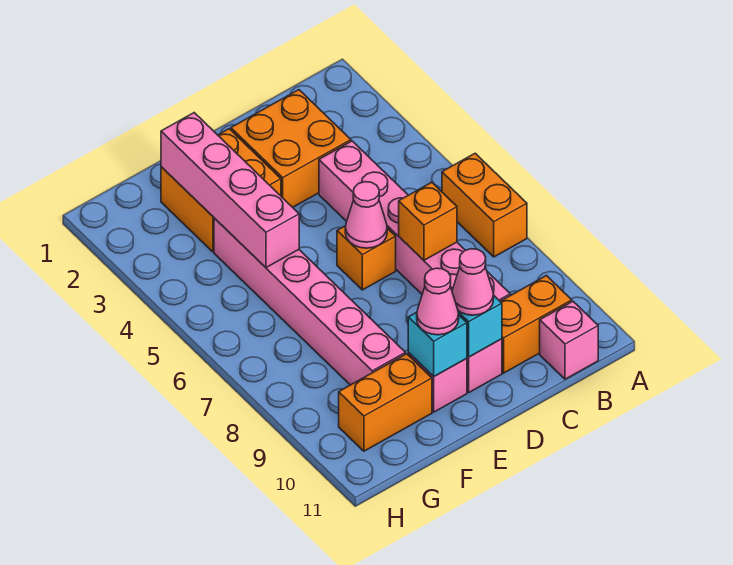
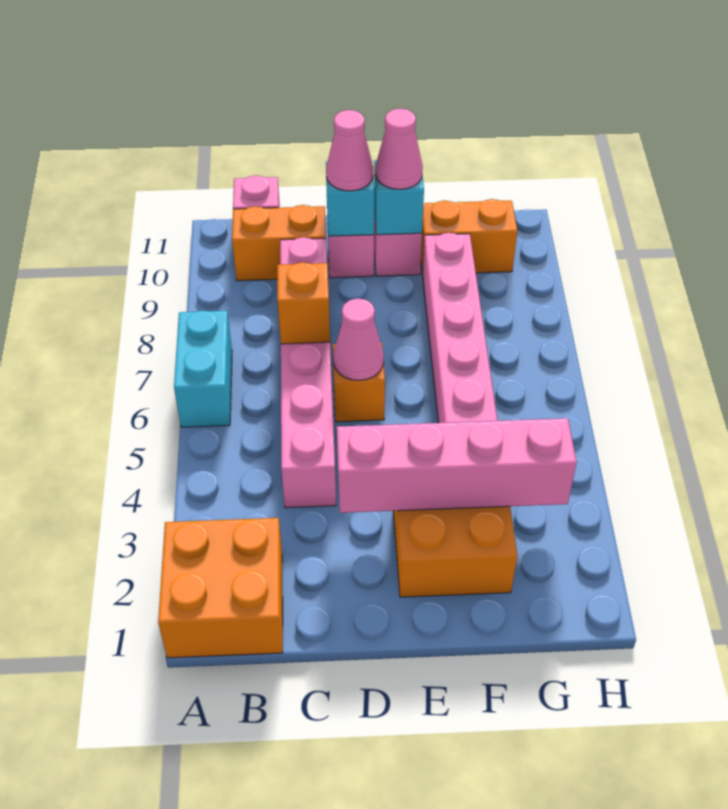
orange brick A6:A7 level 1 -> cyan brick A6:A7 level 1
orange brick C2:D3 level 1 -> orange brick A1:B2 level 1
pink brick F2:F5 level 2 -> pink brick D3:G3 level 2

